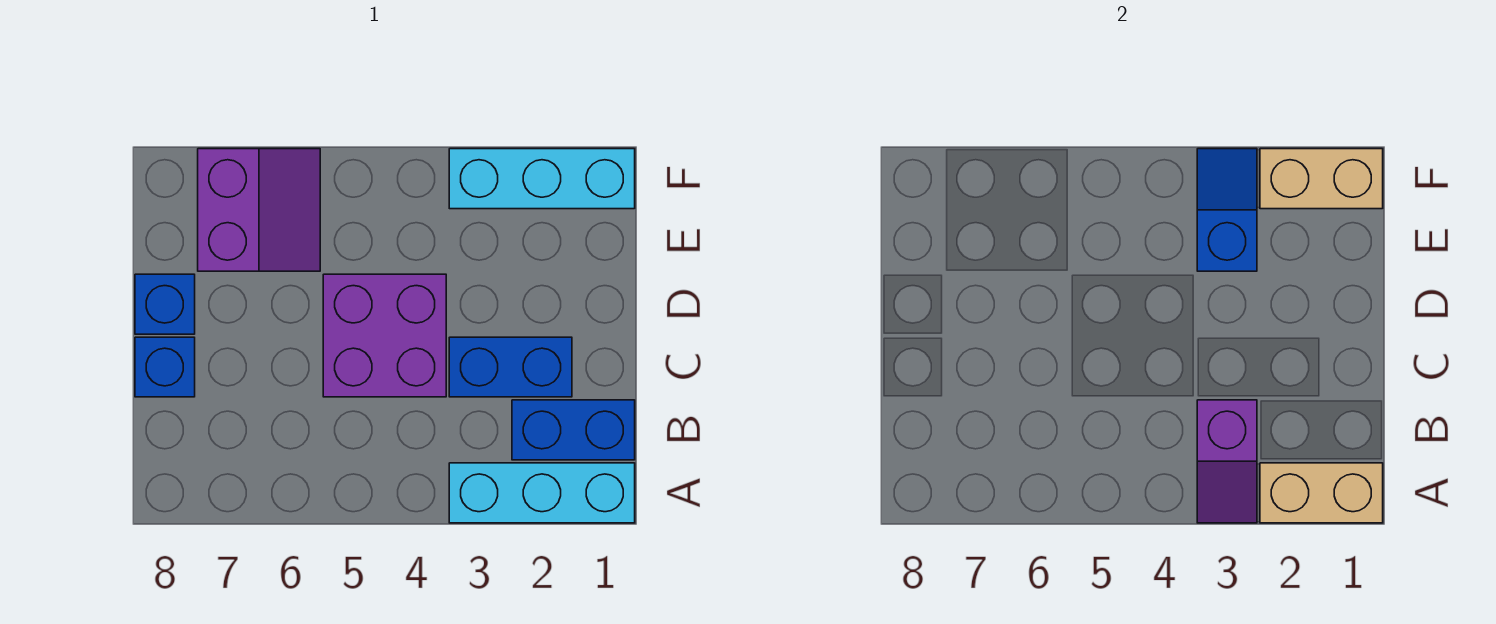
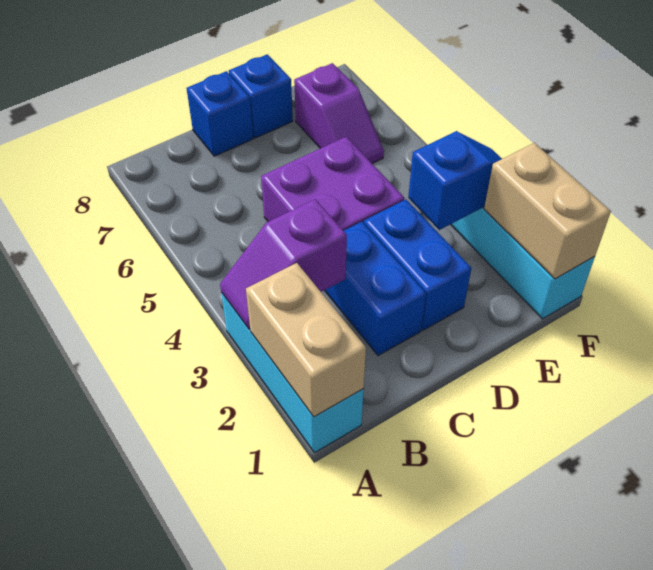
blue brick B1:B2 level 1 -> blue brick D2:D3 level 1
purple slope E6:F7 level 1 top 7 -> purple slope E6:E7 level 1 top 7

